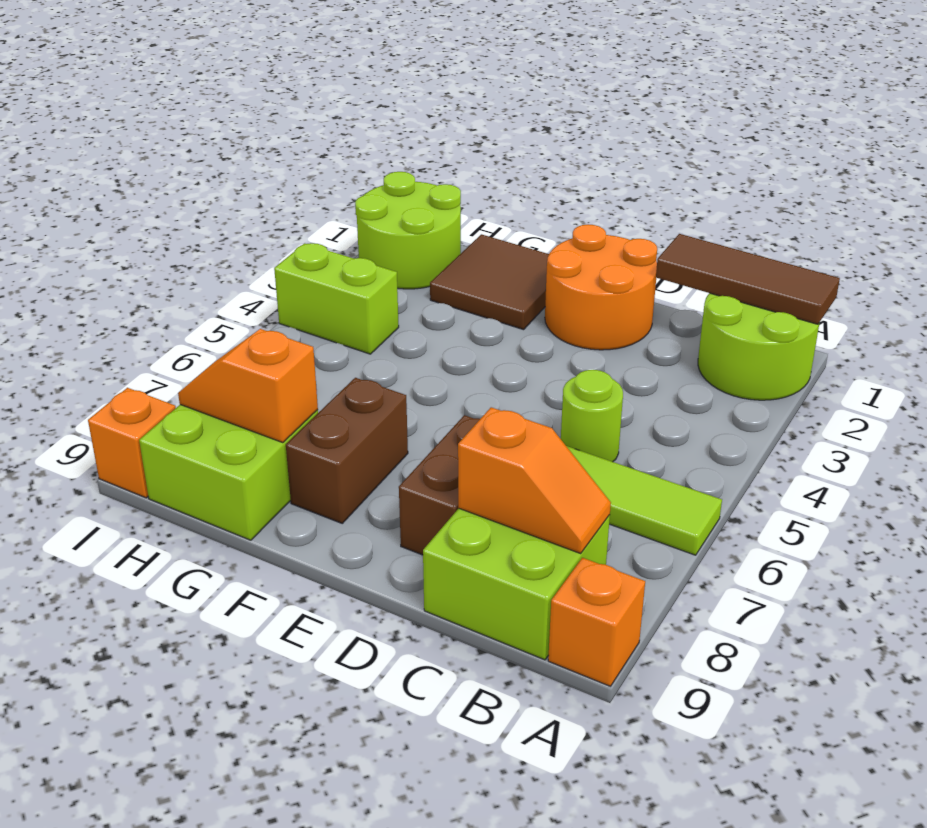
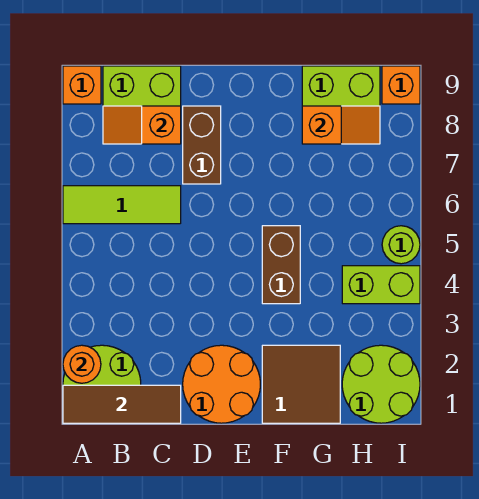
none -> orange round brick A2 level 2
lime round brick C5 level 1 -> lime round brick I5 level 1
brown brick F7:F8 level 1 -> brown brick F4:F5 level 1

